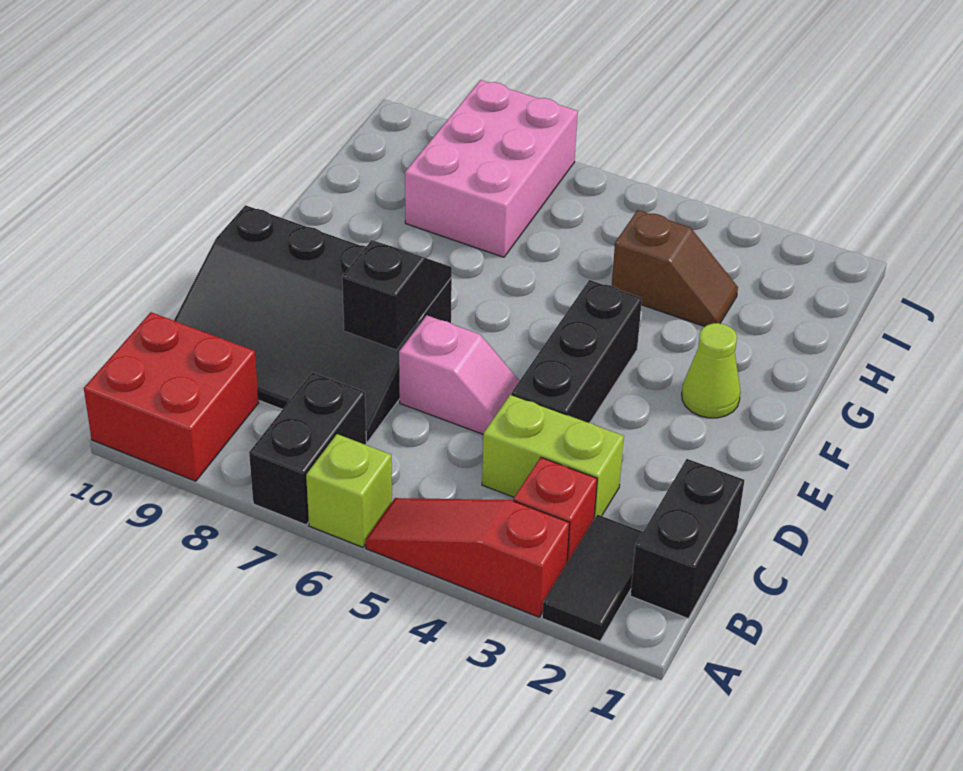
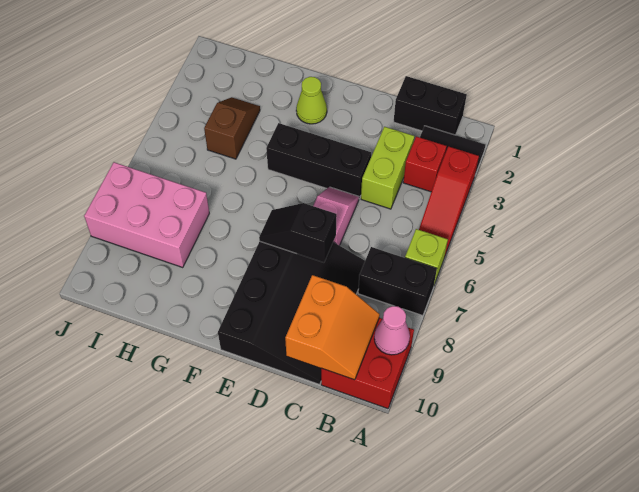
none -> pink cone A9 level 2
none -> orange slope B9:C10 level 2 top C

